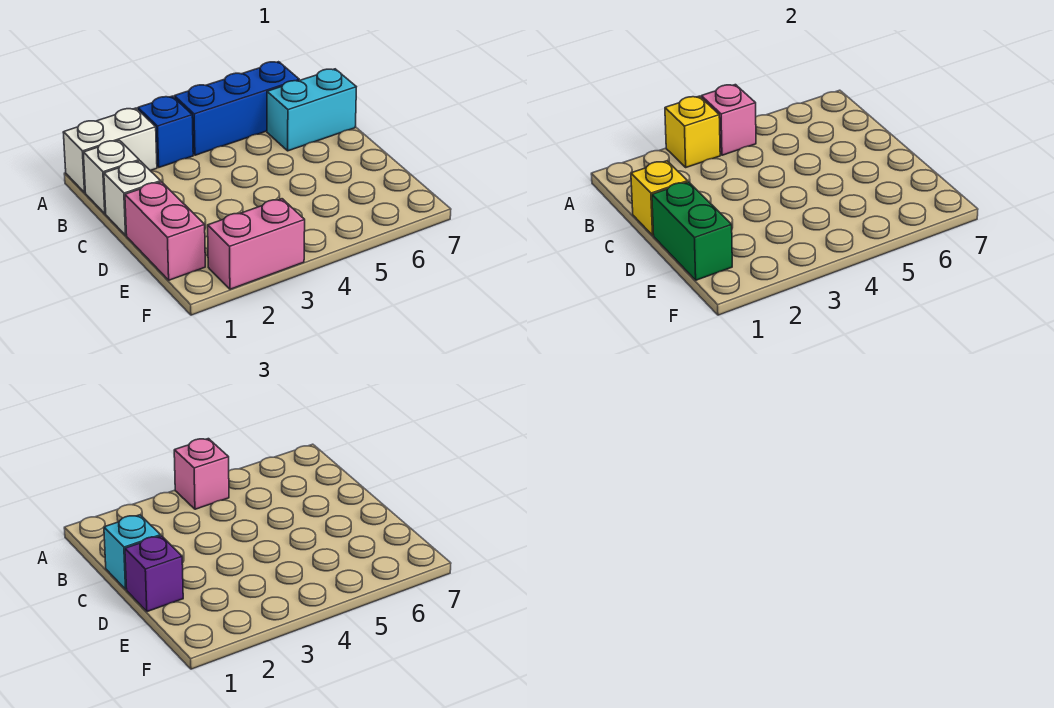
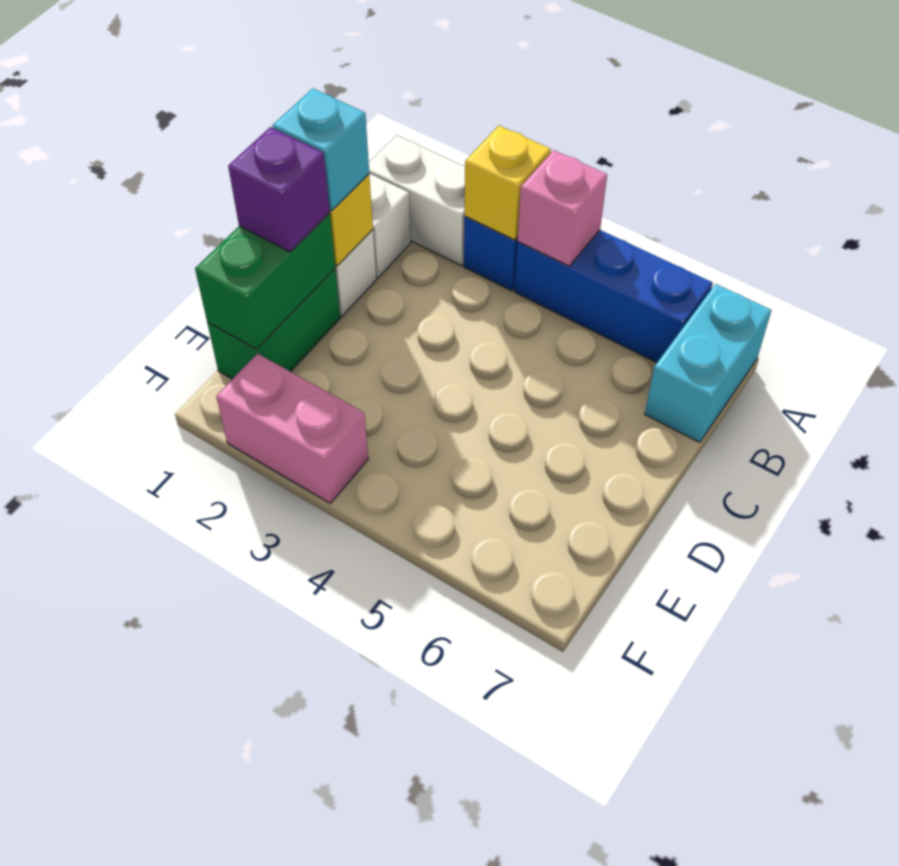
pink brick A4 level 3 -> none
cyan brick B6:B7 level 1 -> cyan brick A7:B7 level 1
pink brick D1:E1 level 1 -> green brick D1:E1 level 1

